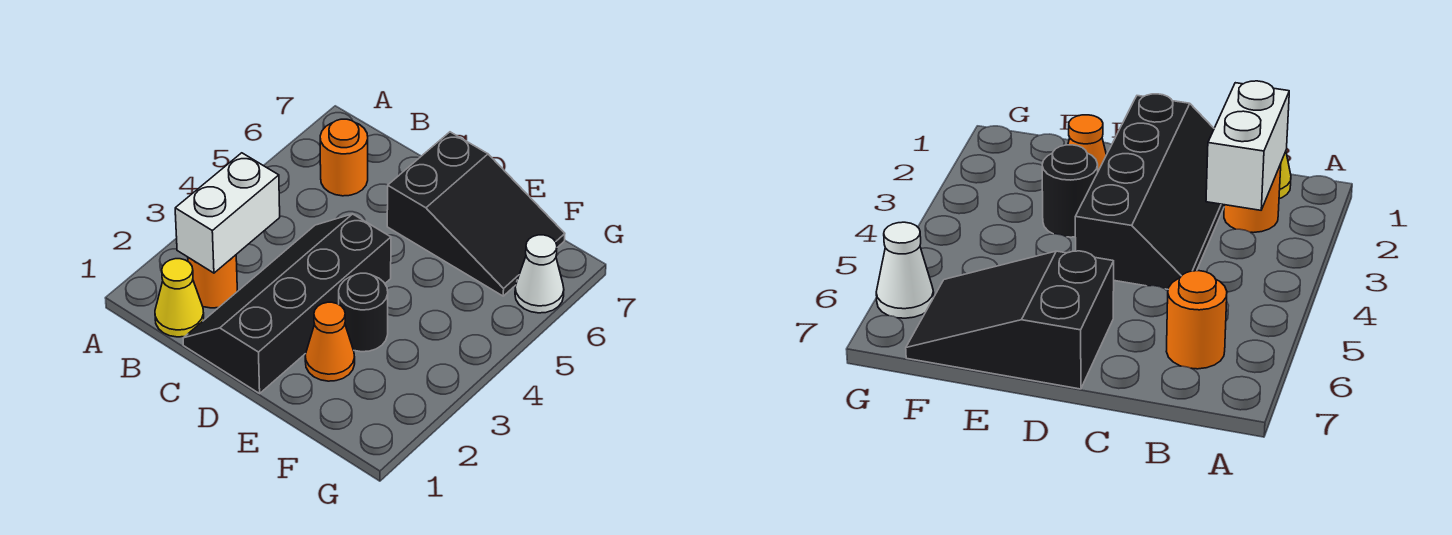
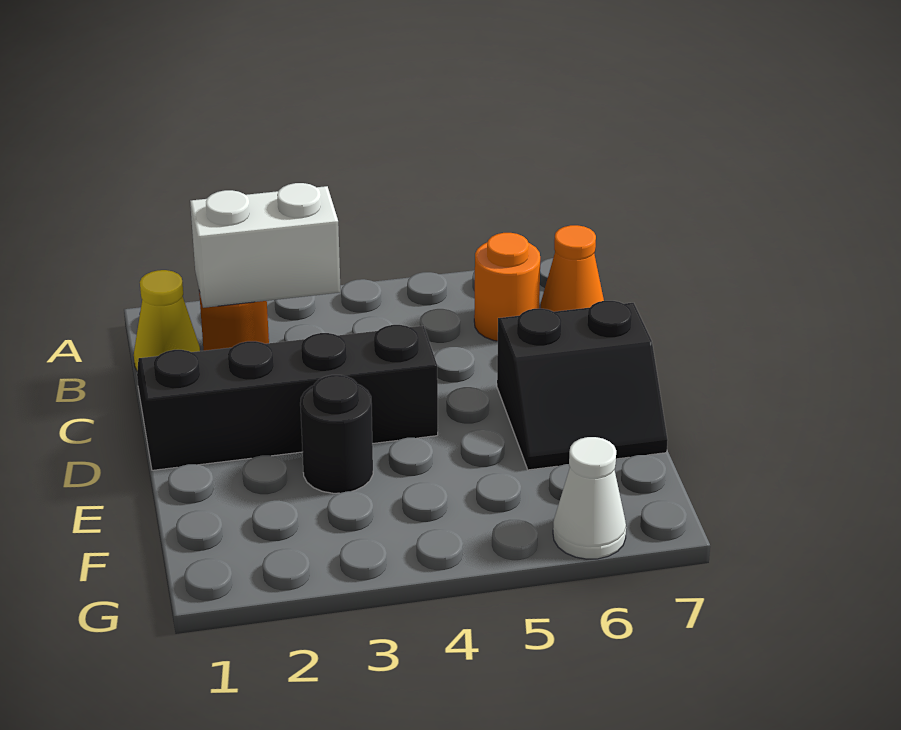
black slope D6:F7 level 1 top D -> black slope D6:E7 level 1 top D
orange cone E2 level 1 -> orange cone B7 level 1

